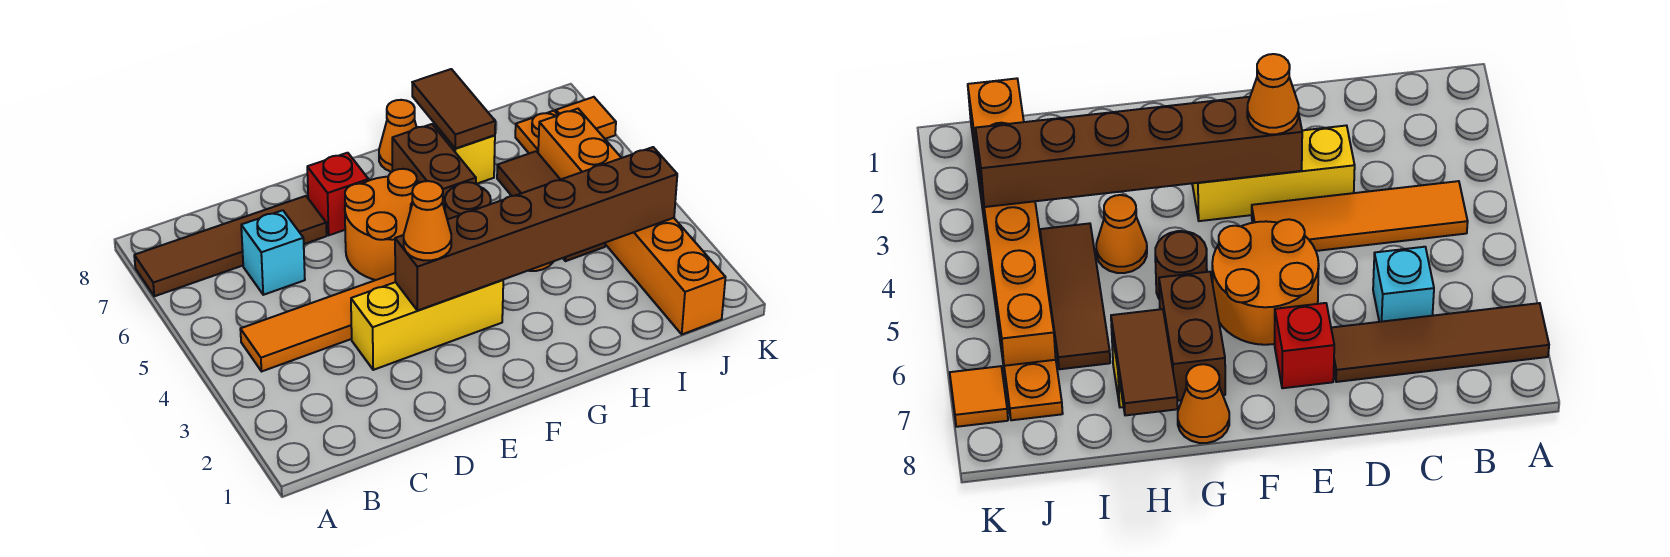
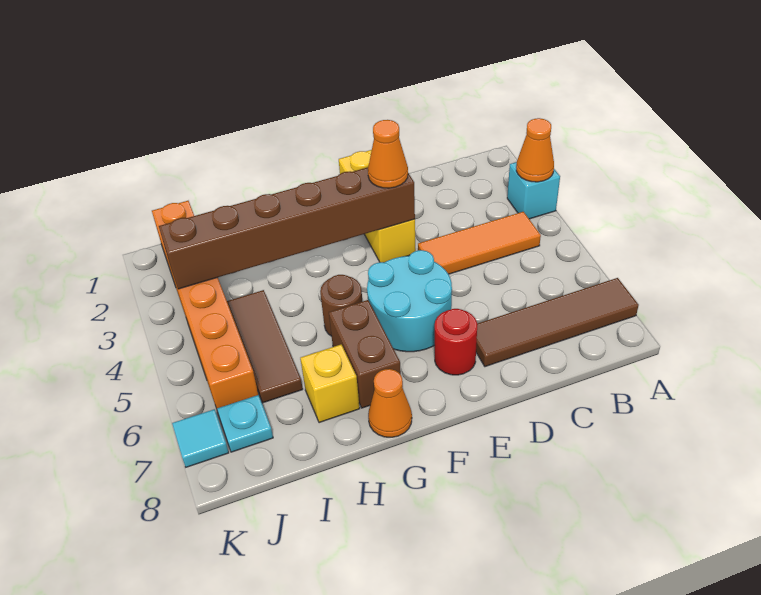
orange tile B4:E4 level 1 -> orange tile B4:D4 level 1
cyan brick C6 level 1 -> cyan brick A3 level 1
yellow brick D3:F3 level 1 -> yellow brick E1:E3 level 1
orange round brick E5:F6 level 1 -> cyan round brick E5:F6 level 1
red brick E7 level 1 -> red round brick E7 level 1
orange cone H4 level 1 -> orange cone A3 level 2
brown tile H7:H8 level 2 -> none
orange plate J7 level 1 -> cyan plate J7 level 1
orange tile K7 level 1 -> cyan tile K7 level 1

